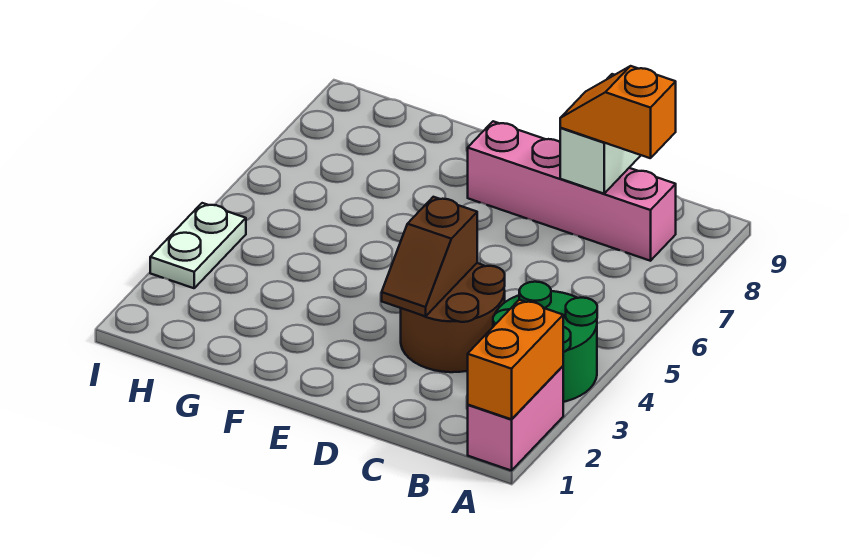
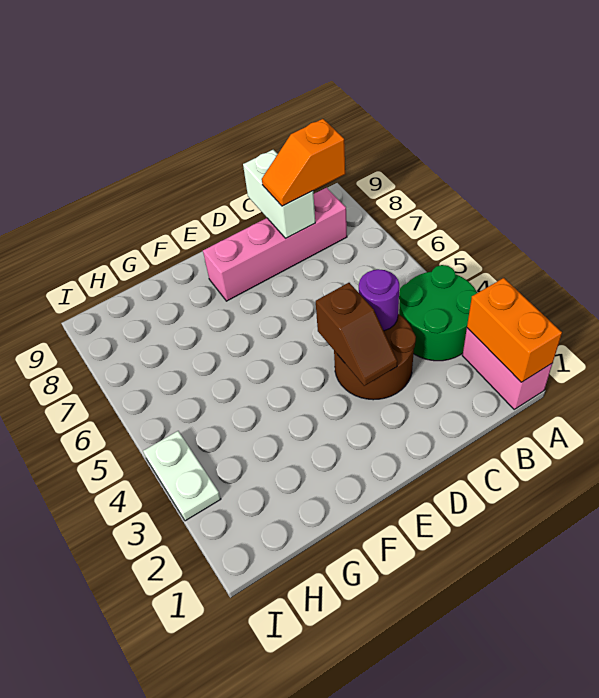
none -> purple round brick C4 level 2

